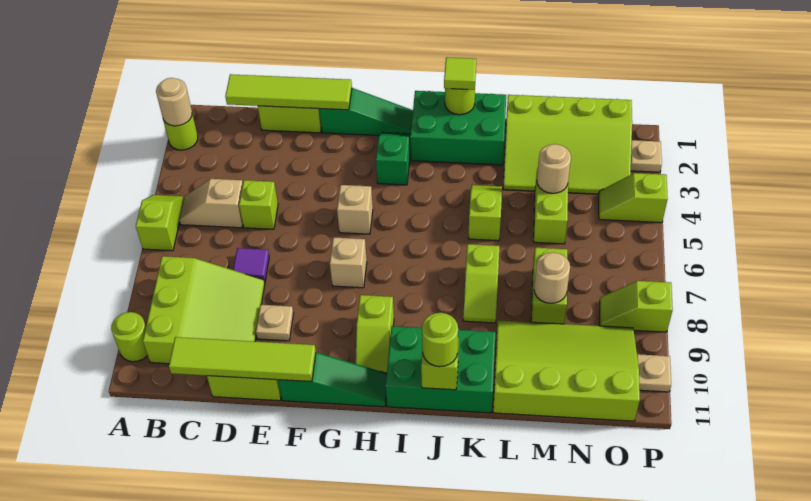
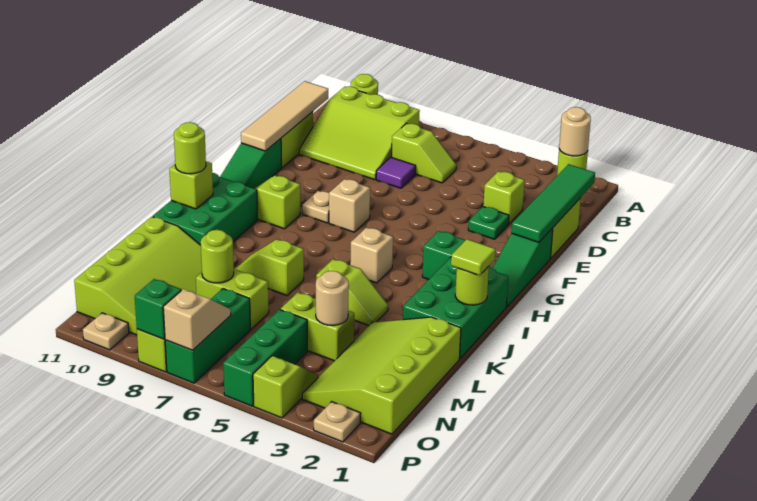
lime slope A5:A6 level 1 top 6 -> lime slope C6:C7 level 1 top 7
tan slope B5:C5 level 1 top C -> tan slope O7:P7 level 2 top P
lime tile C1:F1 level 2 -> green tile C1:F1 level 2
lime tile C11:F11 level 2 -> tan tile C11:F11 level 2
lime brick D5 level 1 -> lime brick D3 level 1
none -> green plate E3 level 1
tan plate E9 level 1 -> tan plate G8 level 1
tan brick G5 level 1 -> tan brick I5 level 1
tan round brick M8 level 2 -> lime round brick M8 level 2
none -> green brick N5:P5 level 1
none -> green brick N7:P7 level 1
none -> green brick P8 level 2

